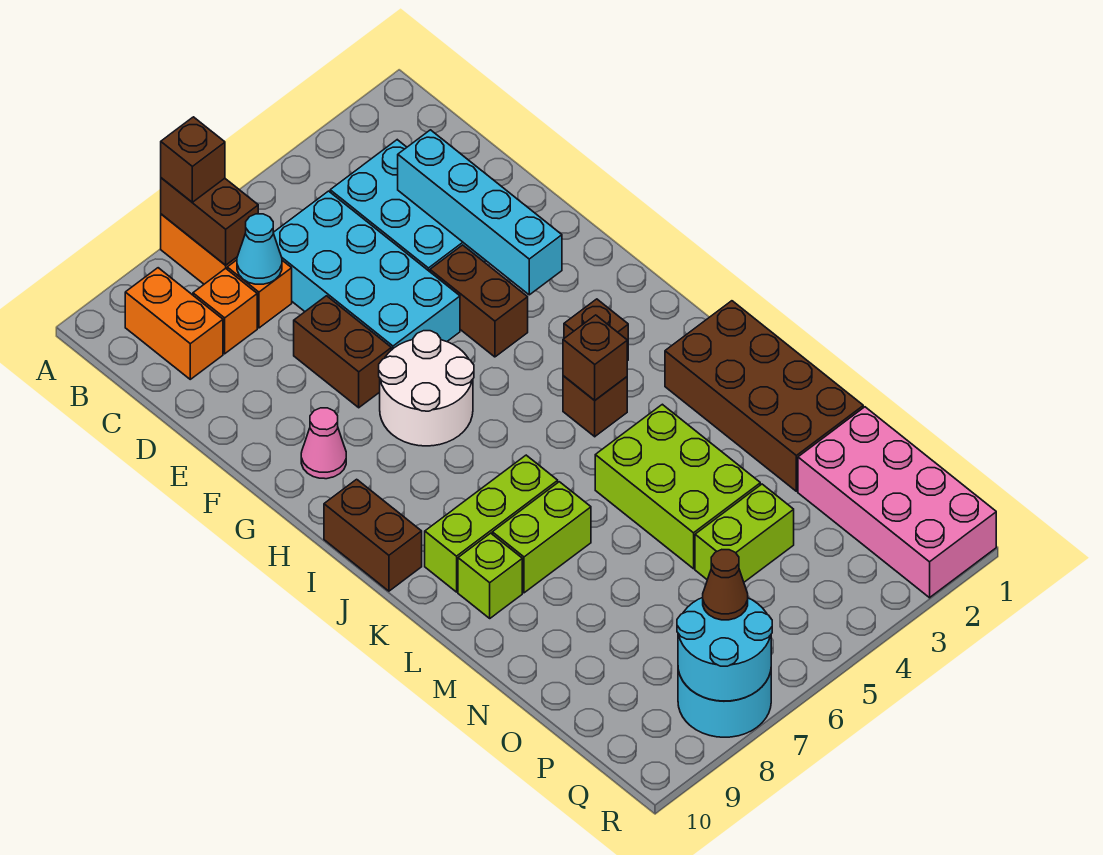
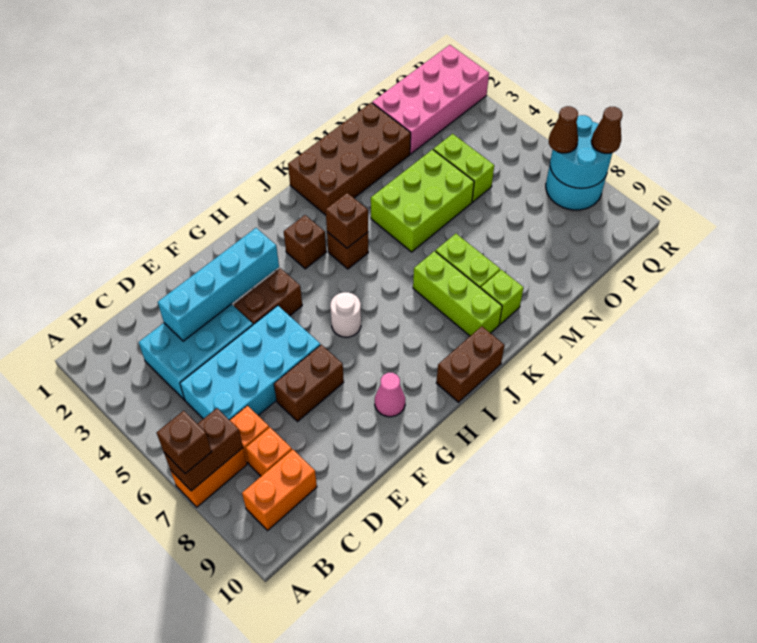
cyan cone C7 level 2 -> none
white round brick G6:H7 level 1 -> white round brick H6 level 1
none -> brown cone R8 level 3

